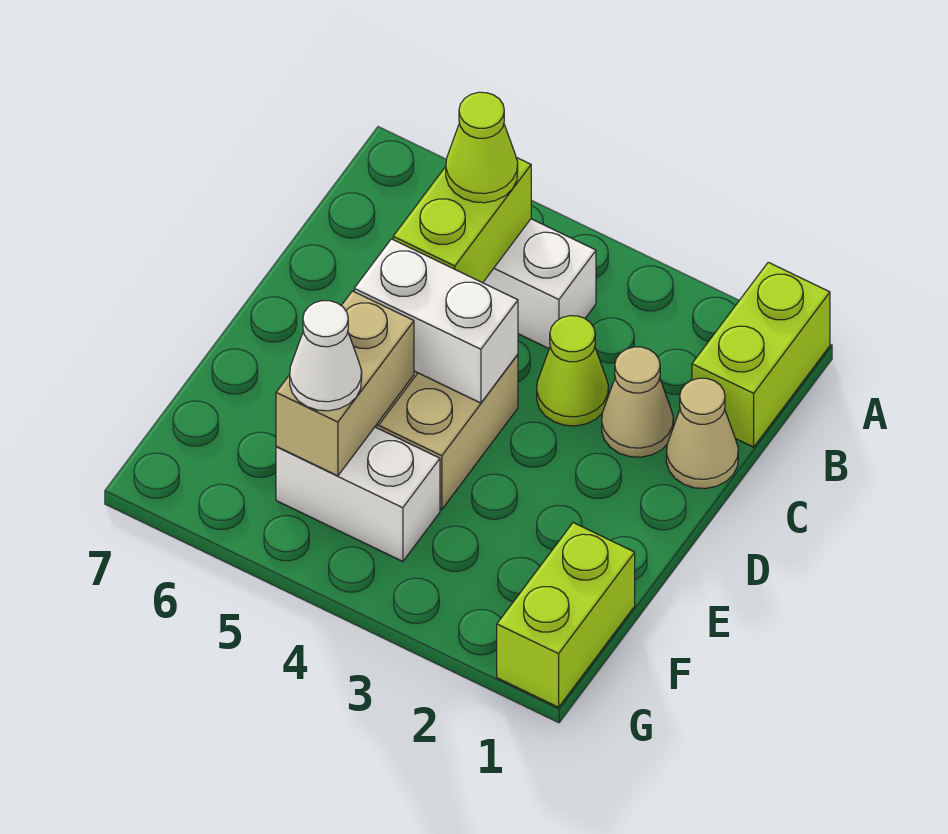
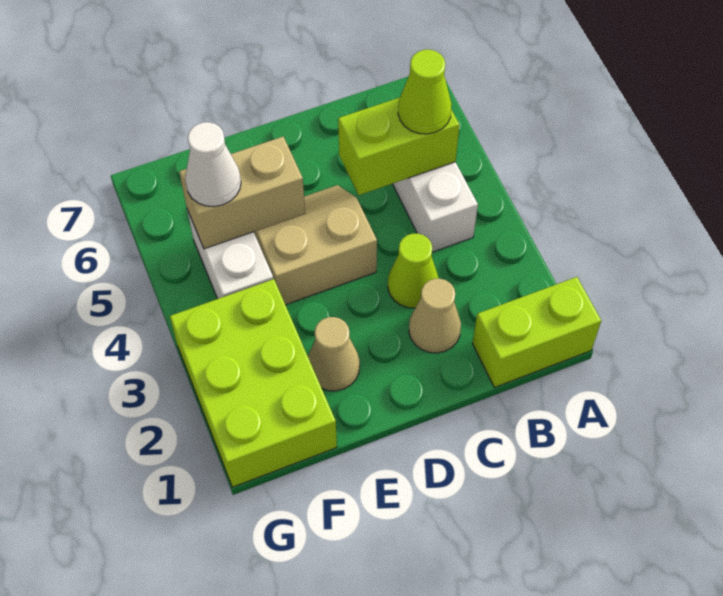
tan cone C1 level 1 -> tan cone E2 level 1
white brick D4:D5 level 2 -> none
lime brick F1:G1 level 1 -> lime brick F1:G3 level 1

